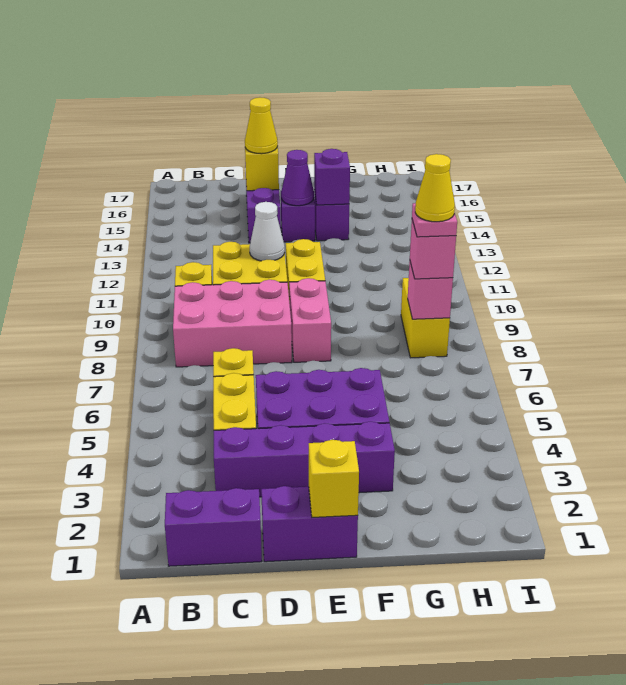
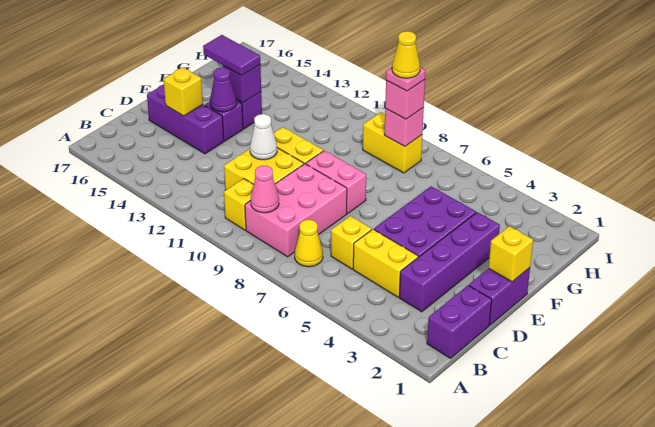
none -> pink cone B9 level 2
yellow cone D15 level 3 -> yellow cone B7 level 1
none -> purple tile F14:F15 level 3

